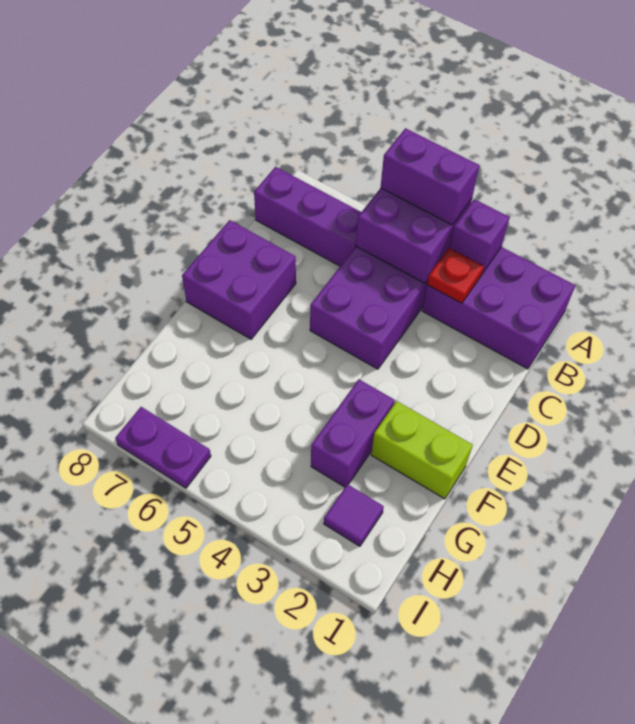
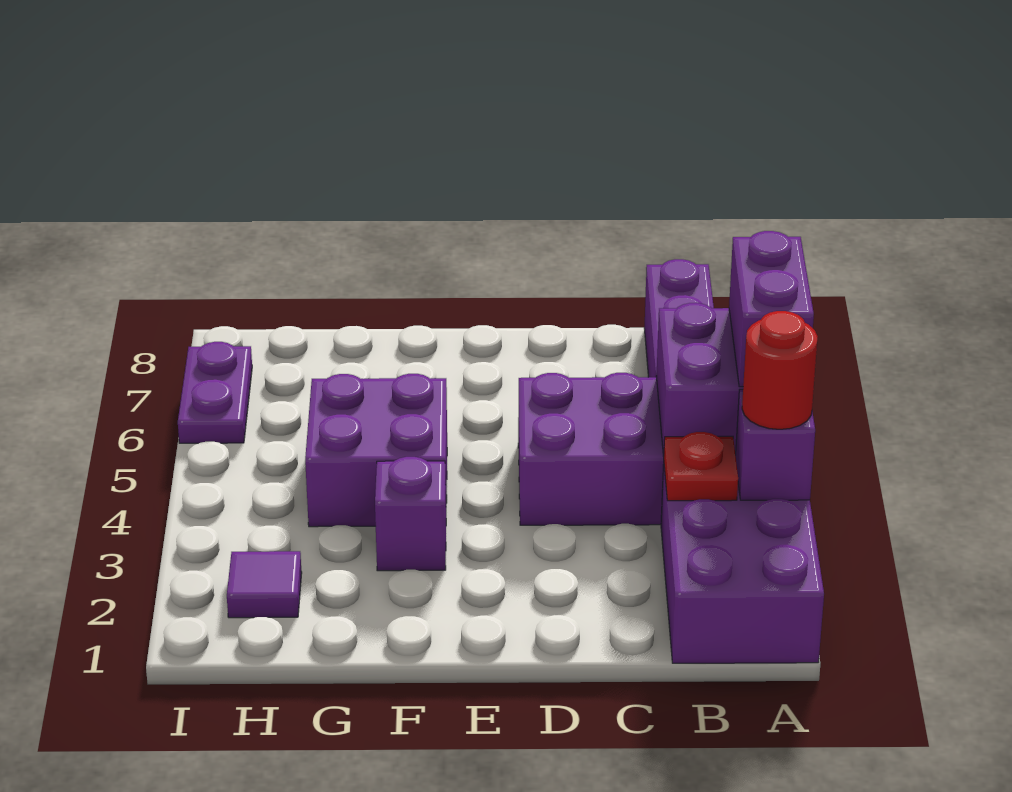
none -> red round brick A3 level 3
purple brick D7:E8 level 1 -> purple brick F4:G5 level 1
lime brick F1:F2 level 1 -> none
purple brick F3:G3 level 1 -> purple brick F3 level 1

